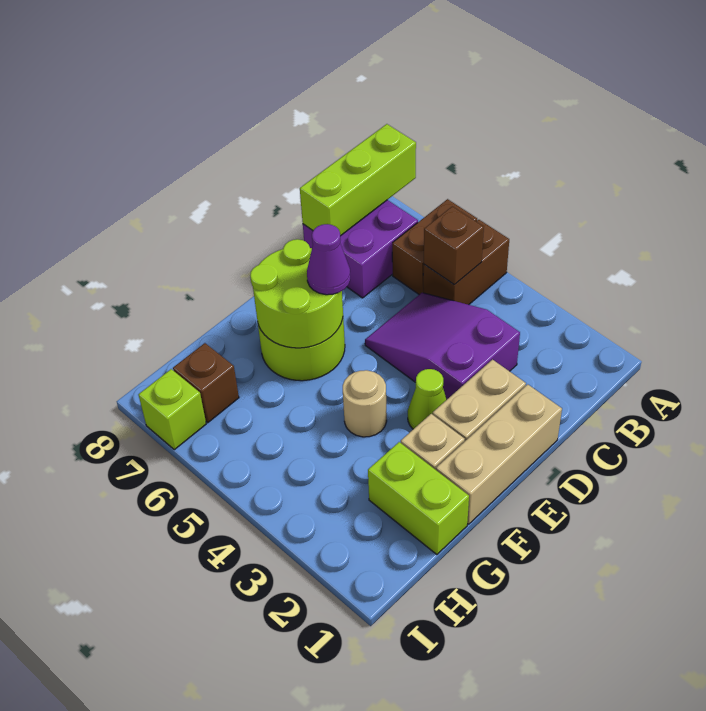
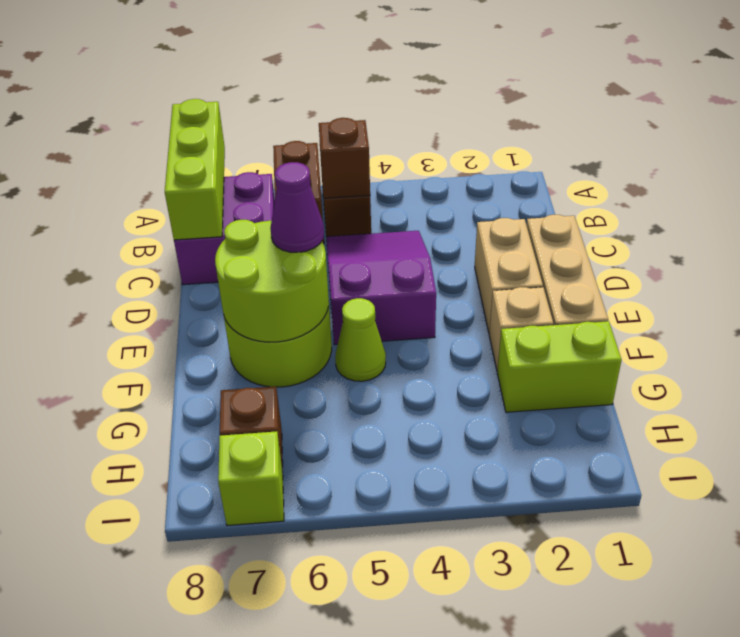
purple slope C3:D5 level 1 top 3 -> purple slope C4:E5 level 1 top E
lime cone E3 level 1 -> lime cone F5 level 1
tan round brick F4 level 1 -> none

